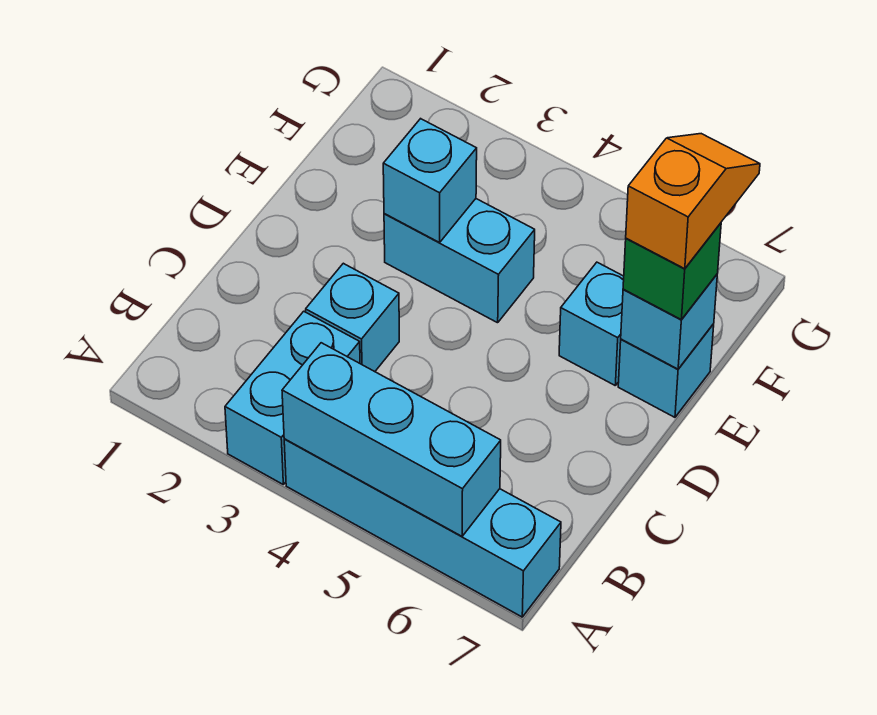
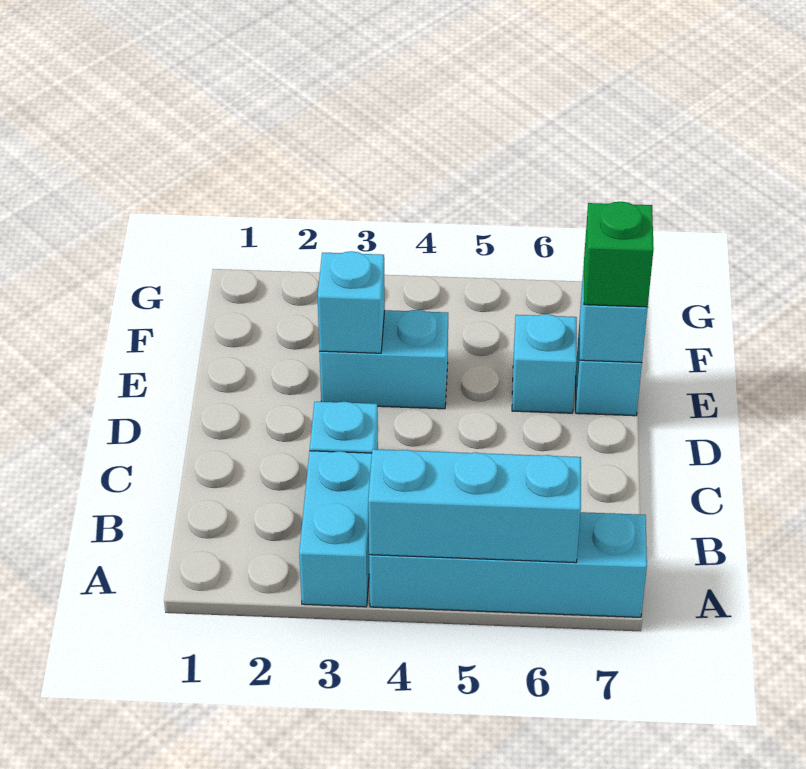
orange slope E7:F7 level 4 top E -> none

